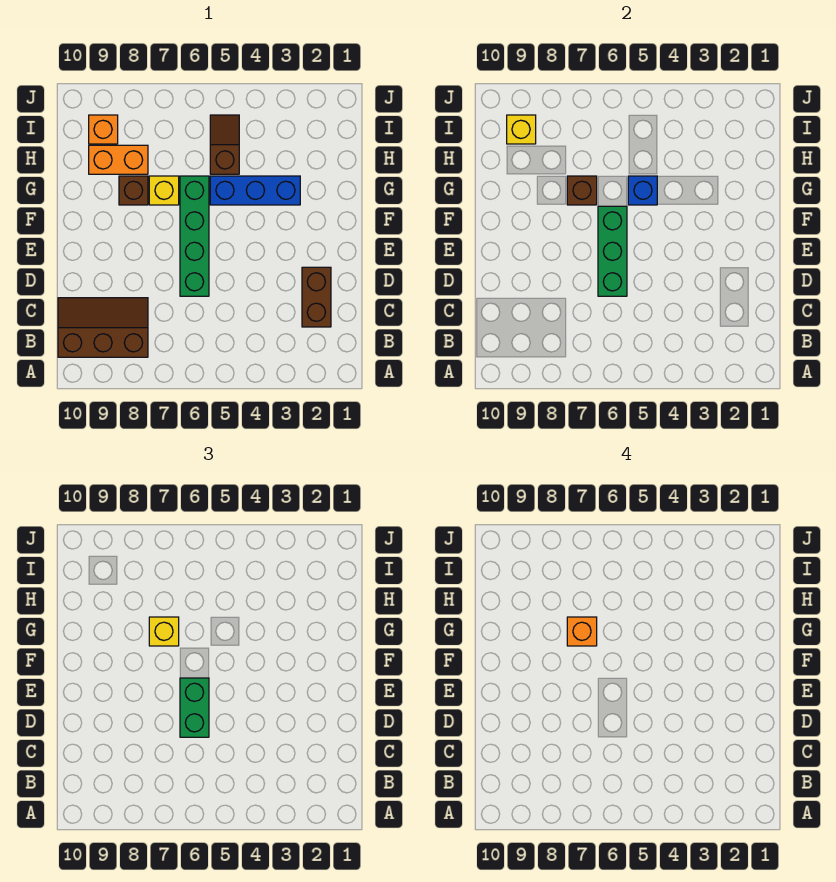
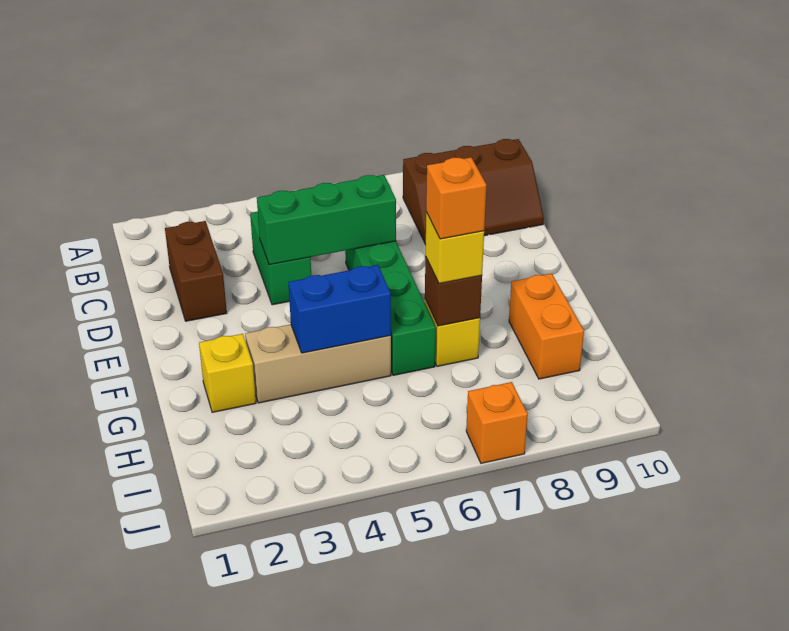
green brick D6:F6 level 2 -> green brick D4:D6 level 2
green brick D6:E6 level 3 -> green brick C4:D4 level 1
blue brick G3:G5 level 1 -> tan brick G3:G5 level 1
blue brick G5 level 2 -> blue brick G4:G5 level 2
brown brick G8 level 1 -> none
brown slope H5:I5 level 1 top H -> none
orange brick H8:H9 level 1 -> orange brick G9:H9 level 1
orange brick I9 level 1 -> orange brick J7 level 1
yellow brick I9 level 2 -> yellow brick G2 level 1

